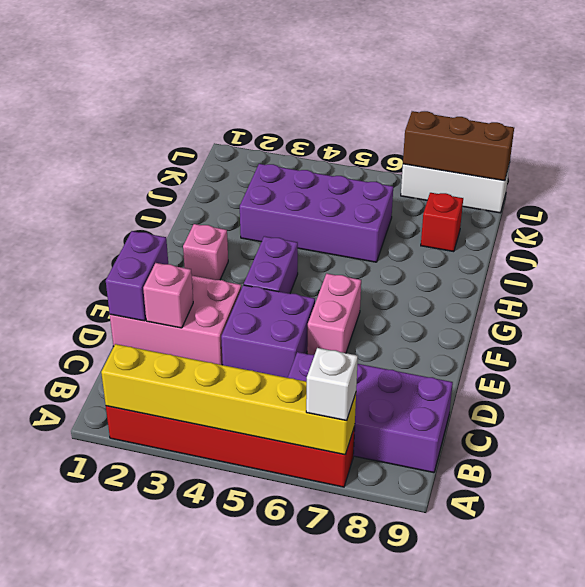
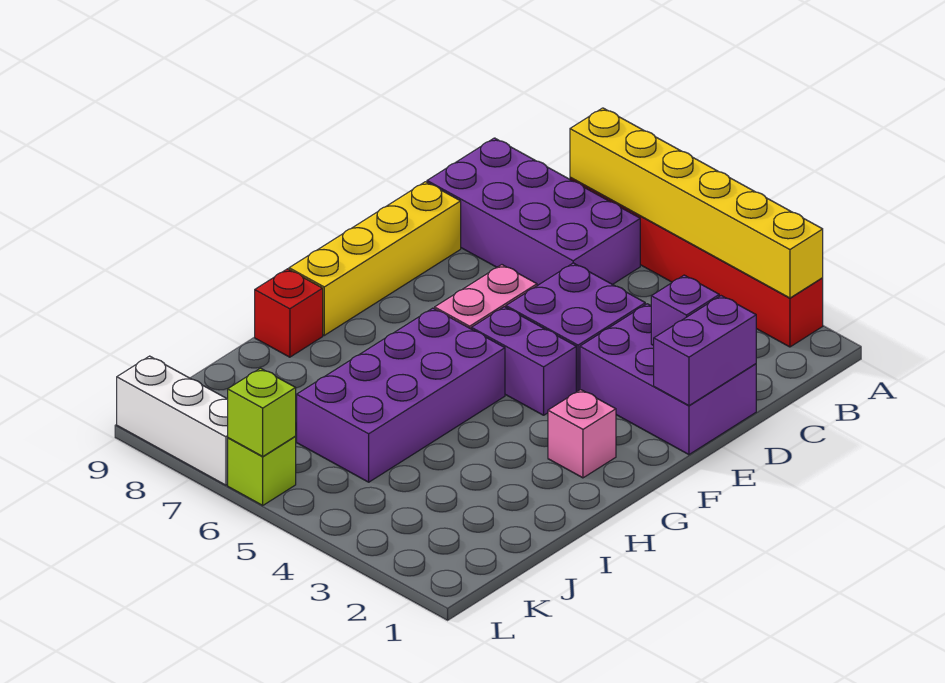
white brick A7 level 3 -> none
pink brick D1:E3 level 1 -> purple brick D1:E3 level 1
pink brick D2 level 2 -> purple brick D2 level 2
none -> yellow brick D9:G9 level 1
purple brick F4:G4 level 1 -> purple brick F4:F5 level 1
purple brick I3:J6 level 1 -> purple brick G5:J6 level 1
red brick J8 level 1 -> red brick H9 level 1
none -> lime brick L6 level 1
none -> lime brick L6 level 2
brown brick L7:L9 level 2 -> none

